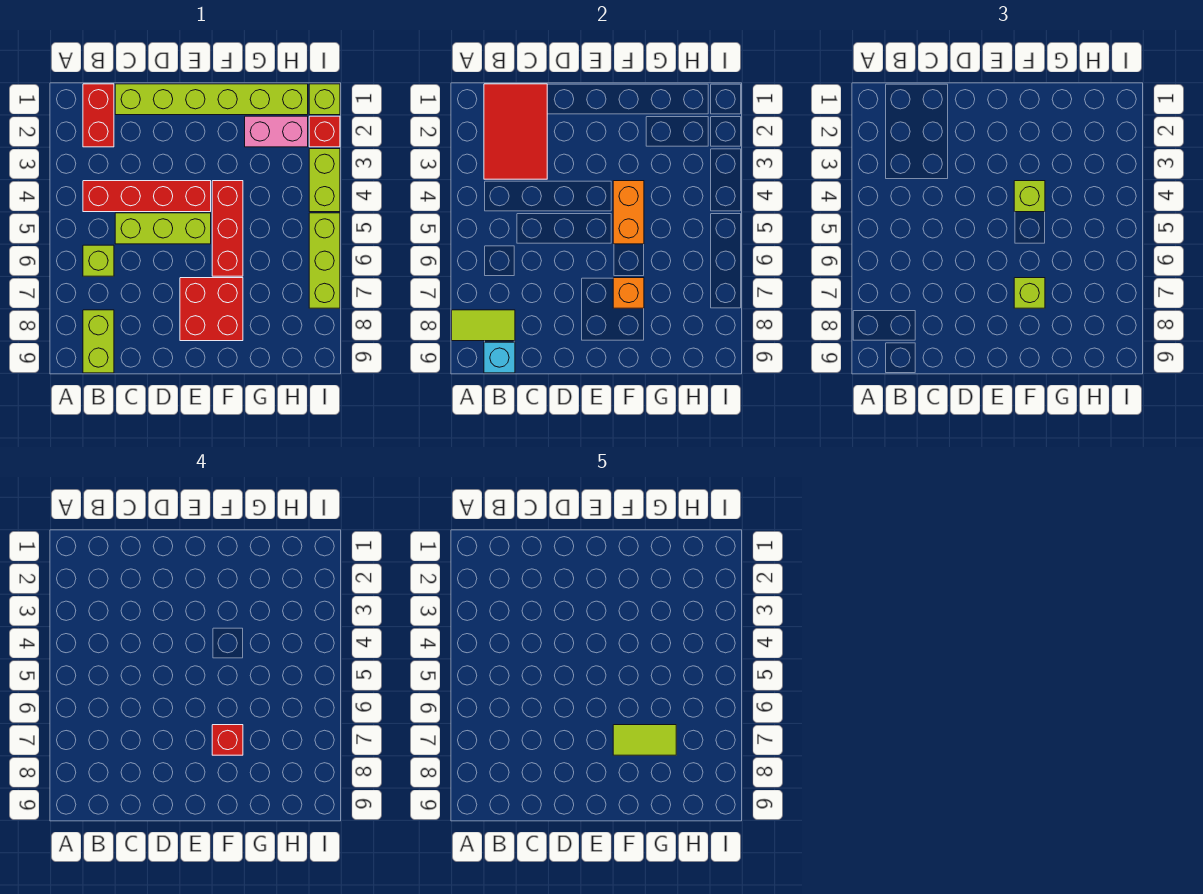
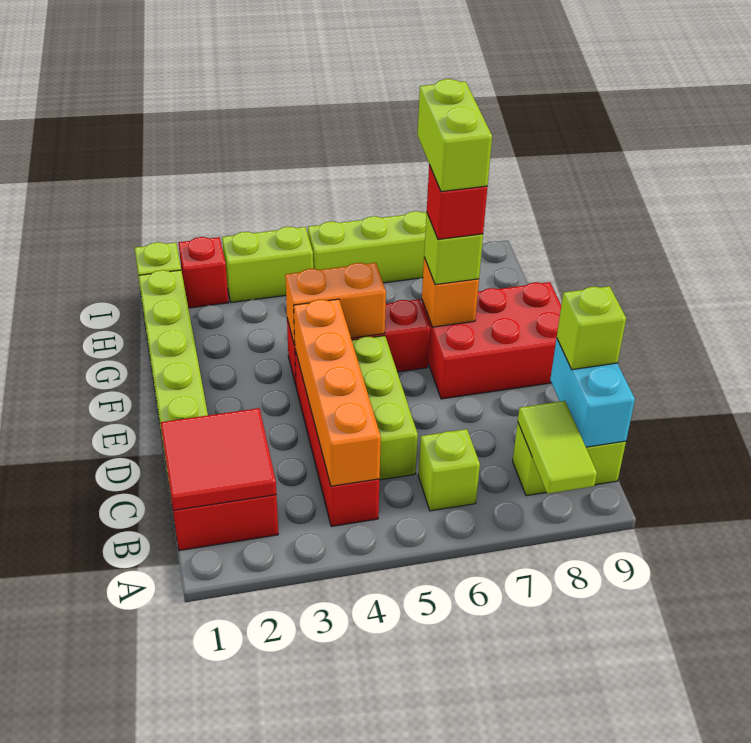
red tile B1:C3 level 2 -> red tile B1:C2 level 2
none -> orange brick B4:E4 level 2
cyan brick B9 level 2 -> cyan brick B9:C9 level 2
red brick E7:F8 level 1 -> red brick E7:F9 level 1
lime brick F4 level 3 -> lime brick C9 level 3
lime tile F7:G7 level 5 -> lime brick F7:G7 level 5
pink brick G2:H2 level 1 -> none

